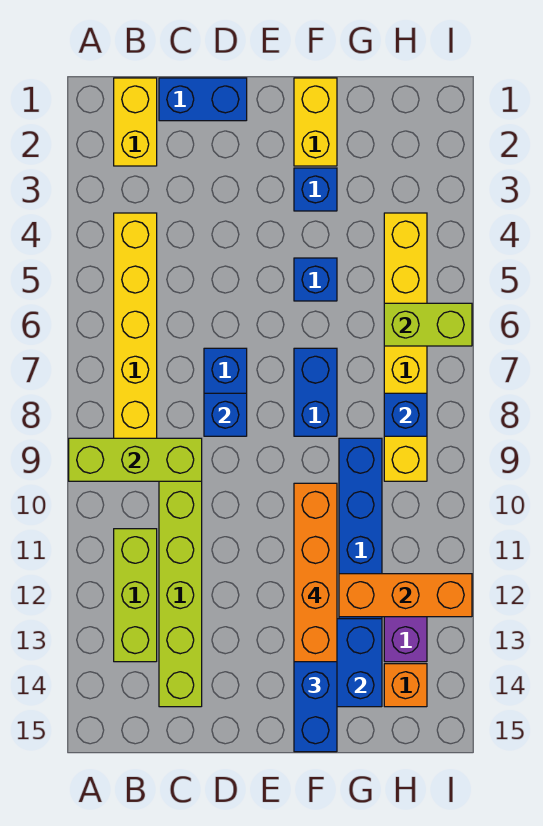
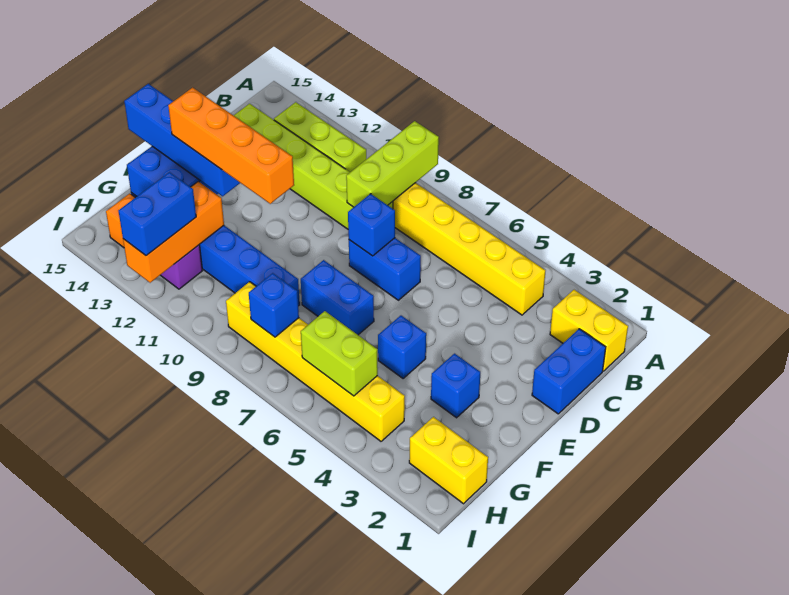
yellow brick F1:F2 level 1 -> yellow brick H1:H2 level 1
lime brick H6:I6 level 2 -> lime brick H5:H6 level 2
none -> blue brick H12:I12 level 3

